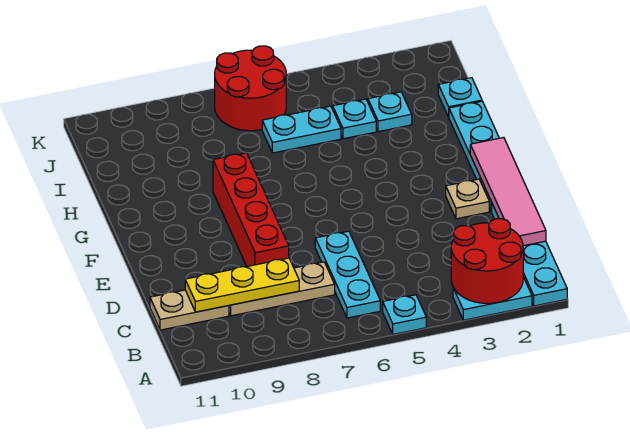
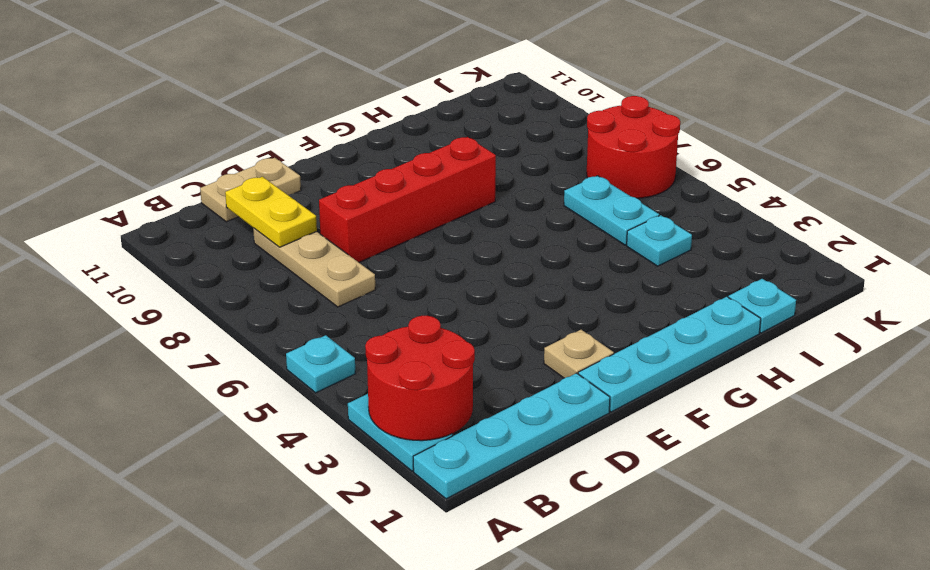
cyan plate B6:D6 level 1 -> none
pink tile C1:F1 level 2 -> none
yellow plate C8:C10 level 2 -> yellow plate C9:C10 level 2
tan plate C10:C11 level 1 -> tan plate C11:D11 level 1
cyan plate I3 level 1 -> none

